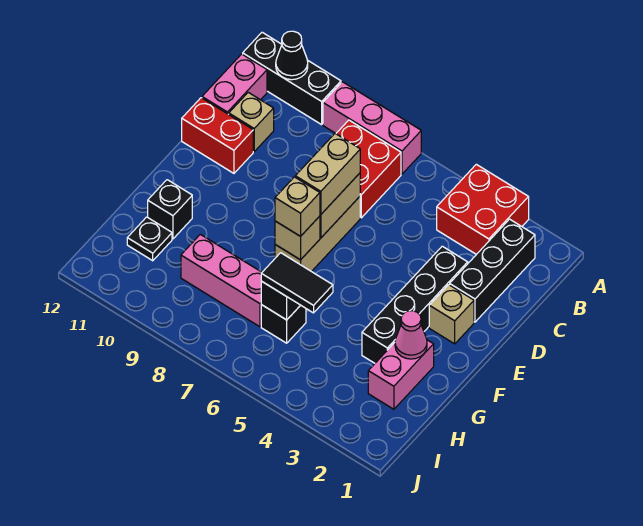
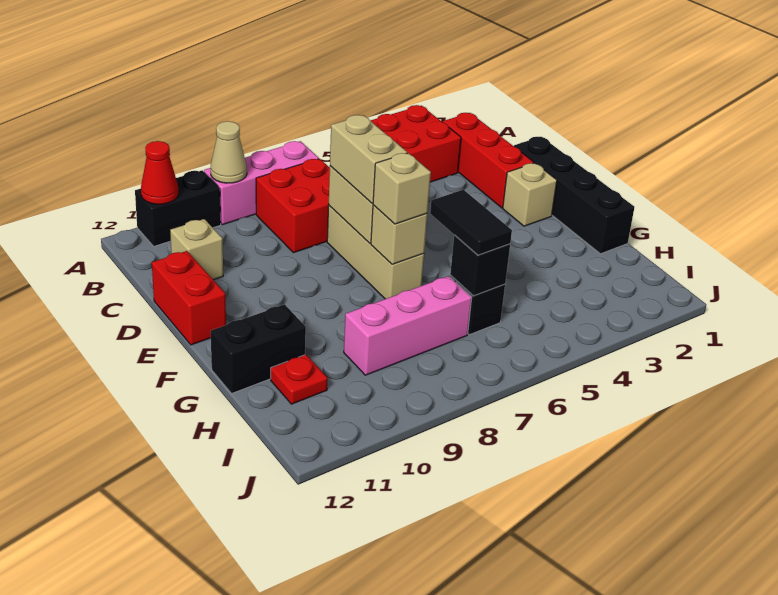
none -> tan cone A9 level 2
black brick A10:A12 level 1 -> black brick A10:A11 level 1
black cone A11 level 2 -> red cone A11 level 2
black brick B2:D2 level 1 -> red brick B2:D2 level 1
pink brick B12:C12 level 1 -> none
black brick D3:G3 level 1 -> black brick D1:G1 level 1
red brick D11:D12 level 1 -> red brick D12:E12 level 1
pink brick G2:H2 level 1 -> none
pink cone G2 level 2 -> none
black brick G11 level 1 -> black brick G11:G12 level 1
black tile H5:H6 level 3 -> black tile G6:H6 level 3
black plate H11 level 1 -> red plate H11 level 1

